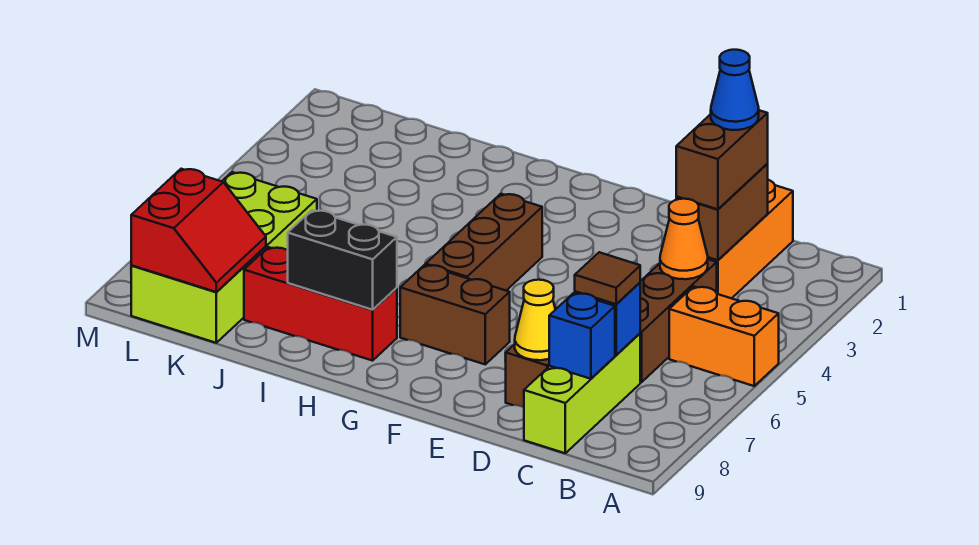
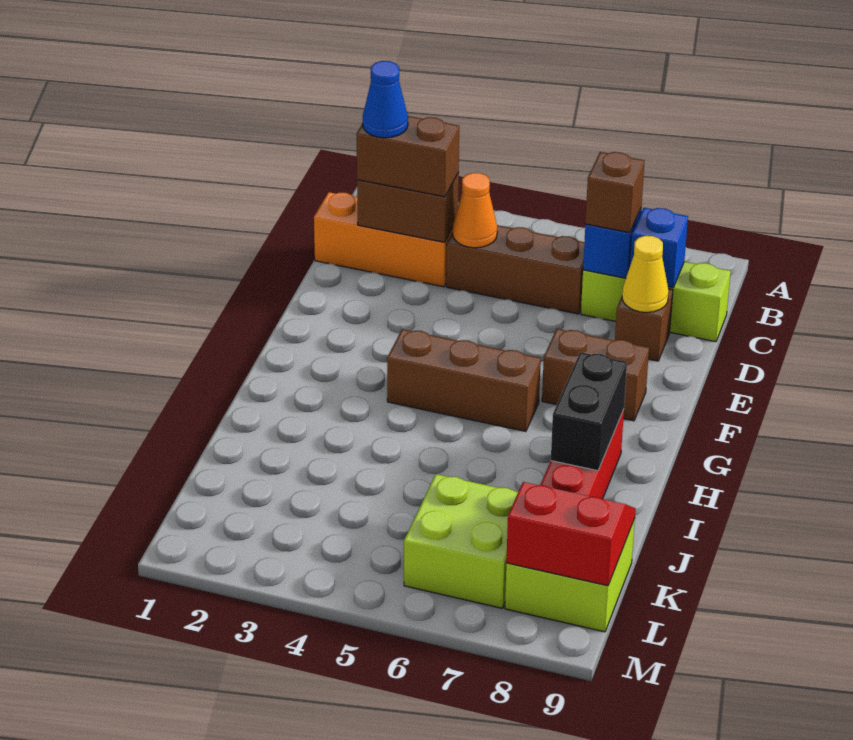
orange brick A5:B5 level 1 -> none
brown tile C7 level 3 -> brown brick C7 level 3
brown brick F7:G7 level 1 -> brown brick F7:F8 level 1

